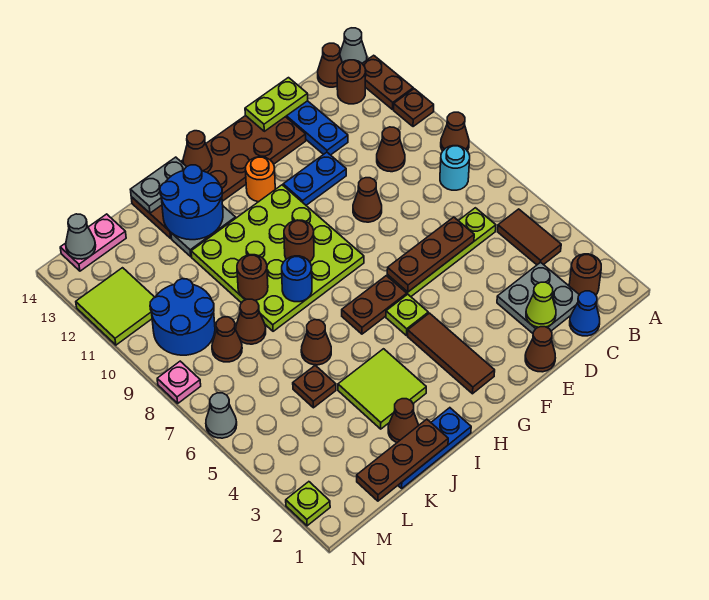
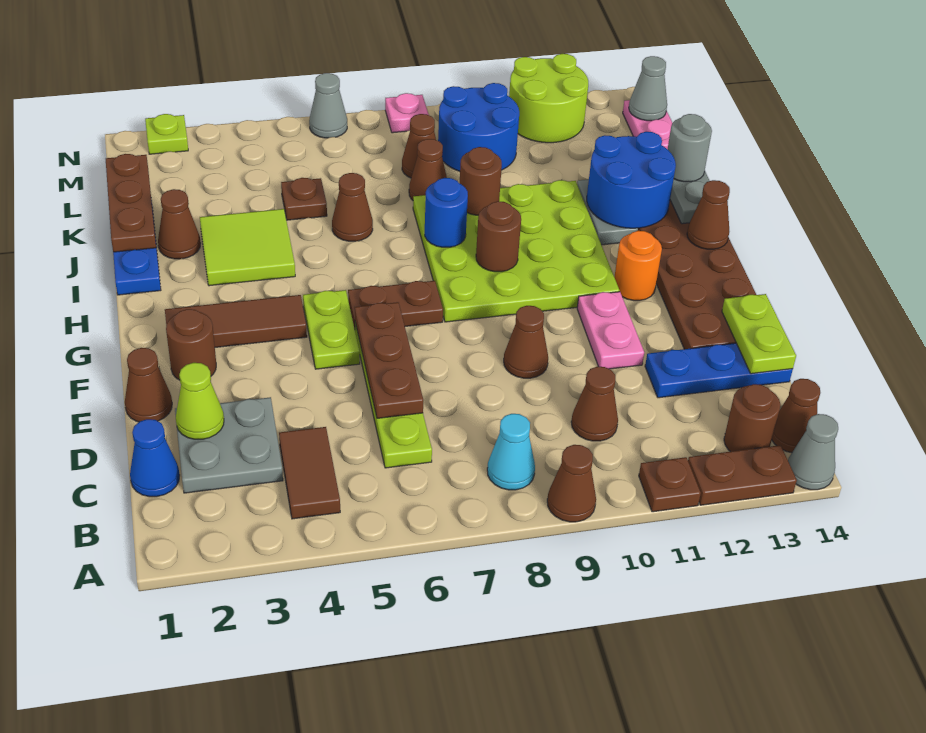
brown round brick B2 level 1 -> brown round brick F2 level 1
brown tile B4:B5 level 1 -> brown tile B4:C4 level 1
cyan round brick B8 level 1 -> cyan cone B8 level 1
blue plate E11:F11 level 1 -> pink plate E11:F11 level 1
lime plate G5 level 1 -> lime plate F5:G5 level 1
brown plate G6:H6 level 1 -> brown plate G6:G7 level 1
none -> grey round brick J14 level 3
lime tile M11:N12 level 1 -> lime round brick M11:N12 level 1

